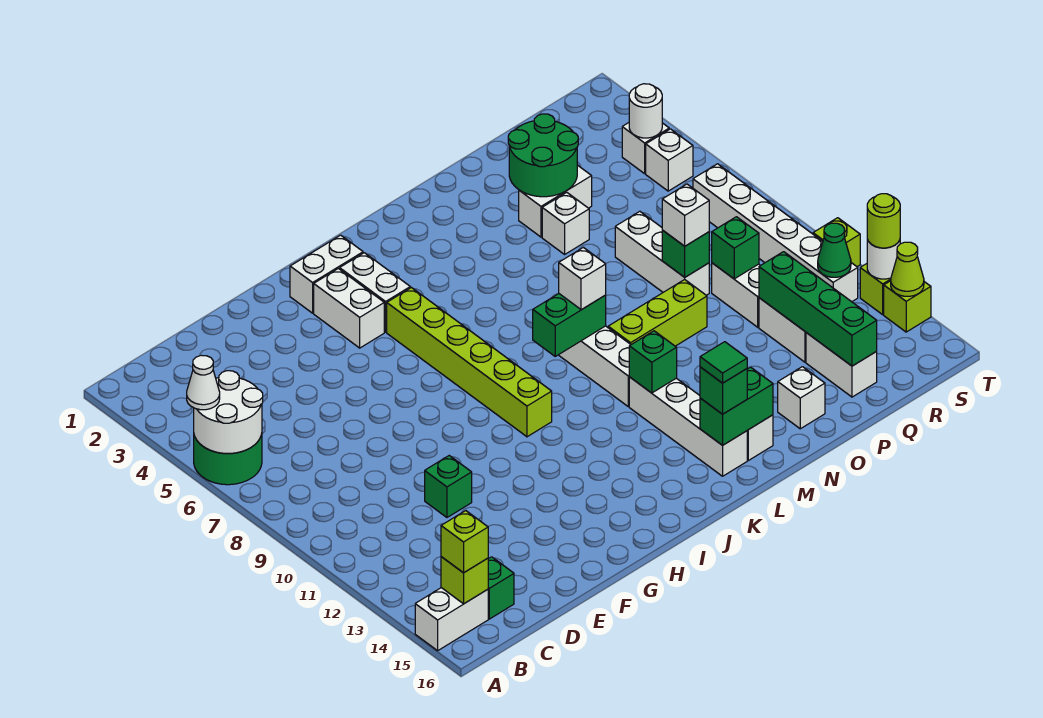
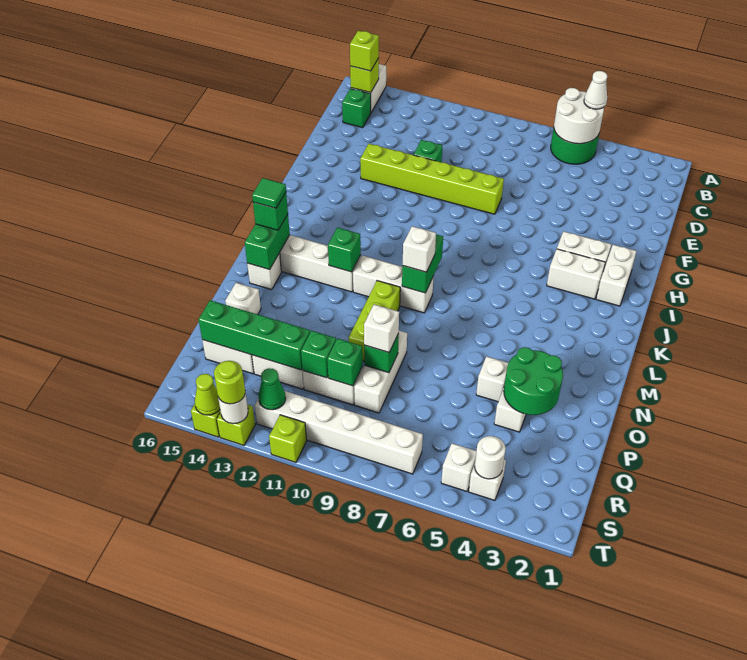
lime brick I5:I10 level 1 -> lime brick F8:F13 level 1
white brick P7:P9 level 1 -> white brick O9:Q9 level 1
none -> green brick Q11 level 2

